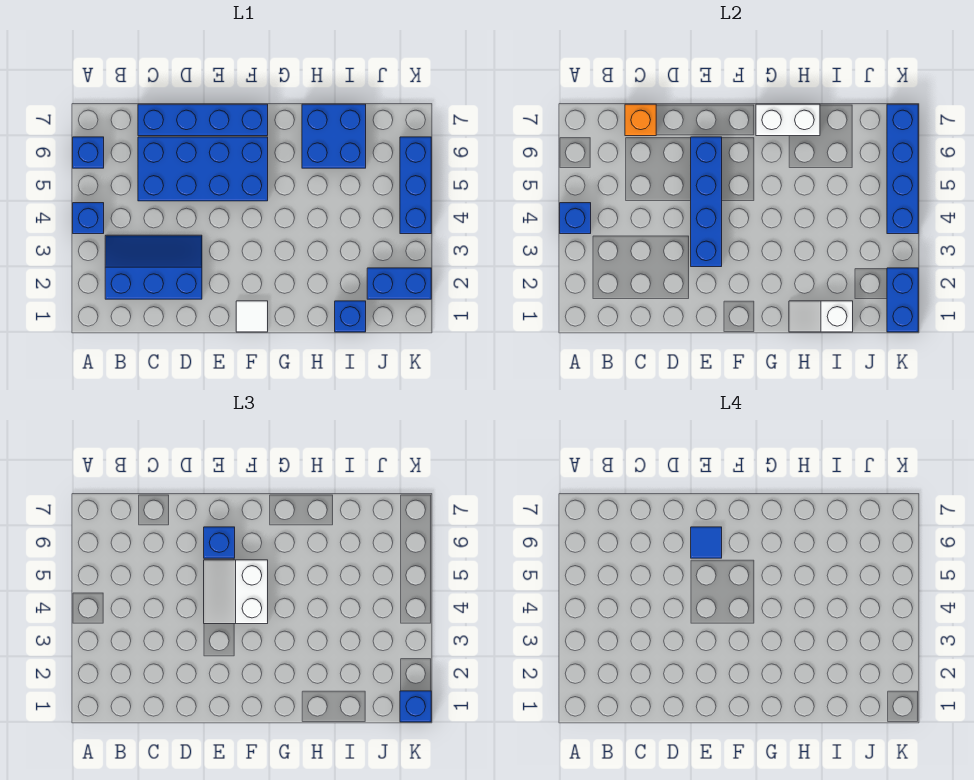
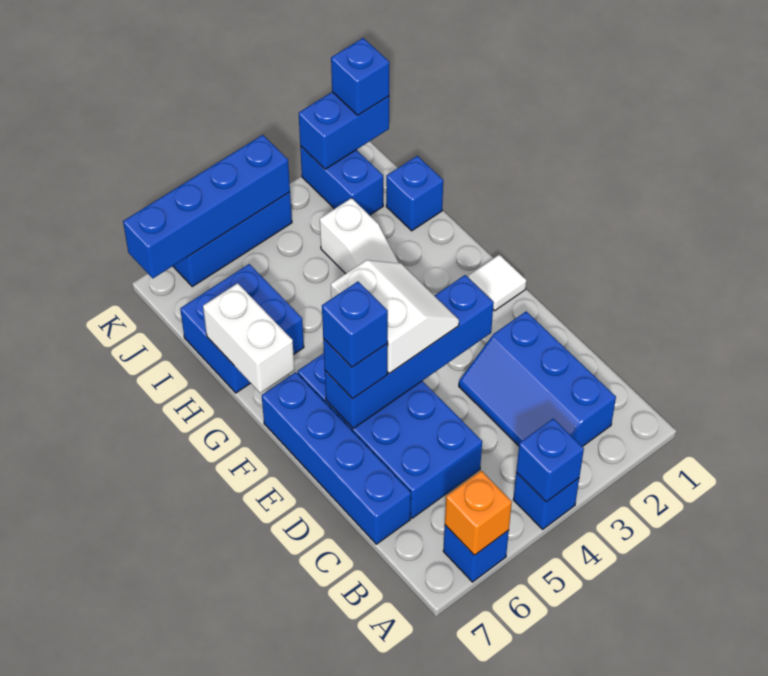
orange brick C7 level 2 -> orange brick A6 level 2
white slope E4:F5 level 3 top F -> white slope E4:F5 level 3 top 5
blue tile E6 level 4 -> blue brick E6 level 4
white slope H1:I1 level 2 top I -> white slope H3:I3 level 1 top I

